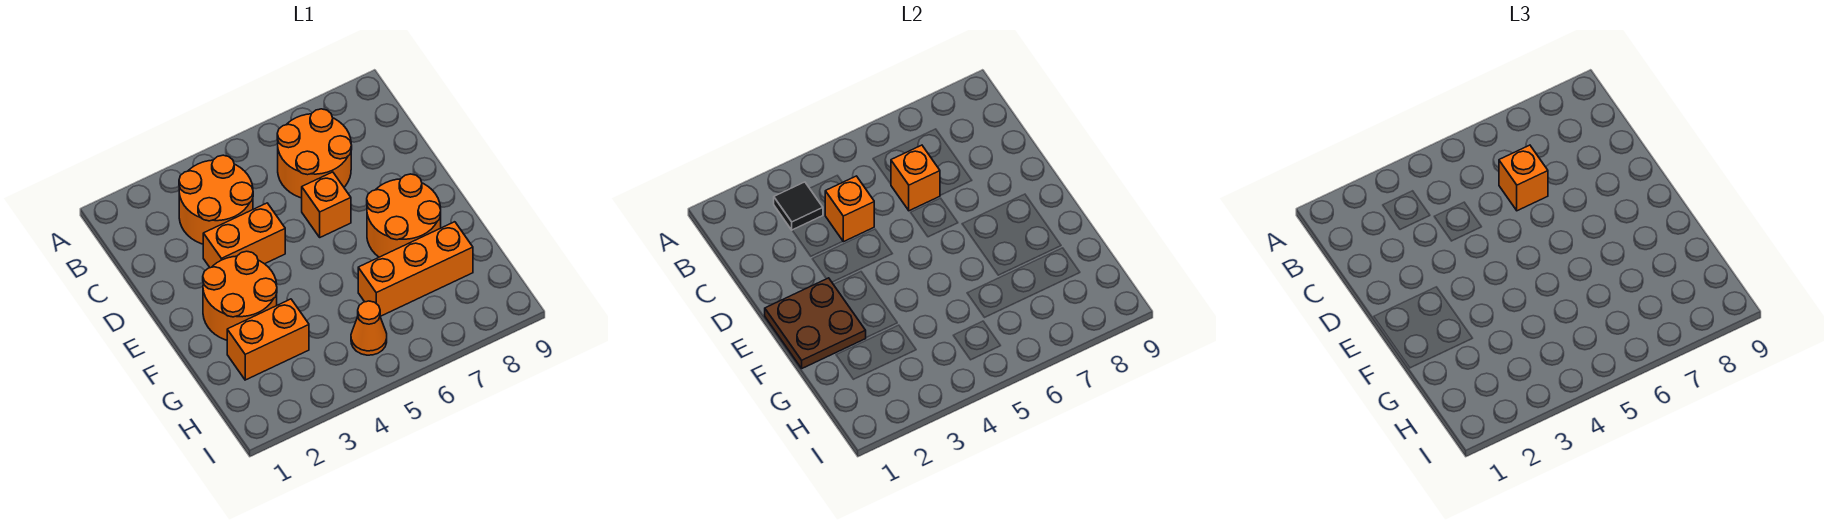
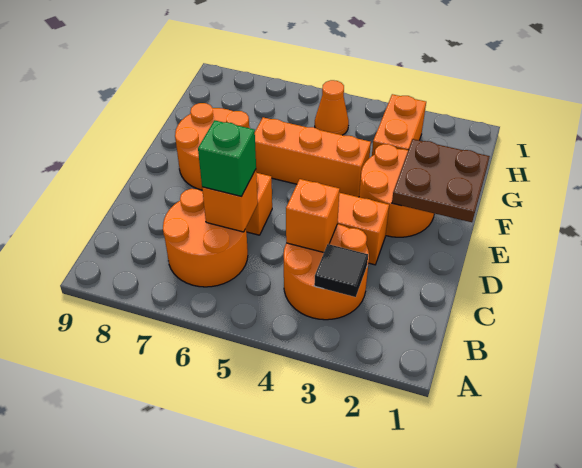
orange brick C6 level 3 -> green brick C6 level 3
orange brick G2:G3 level 1 -> orange brick G3:H3 level 1
orange brick G6:G8 level 1 -> orange brick F4:F6 level 1

